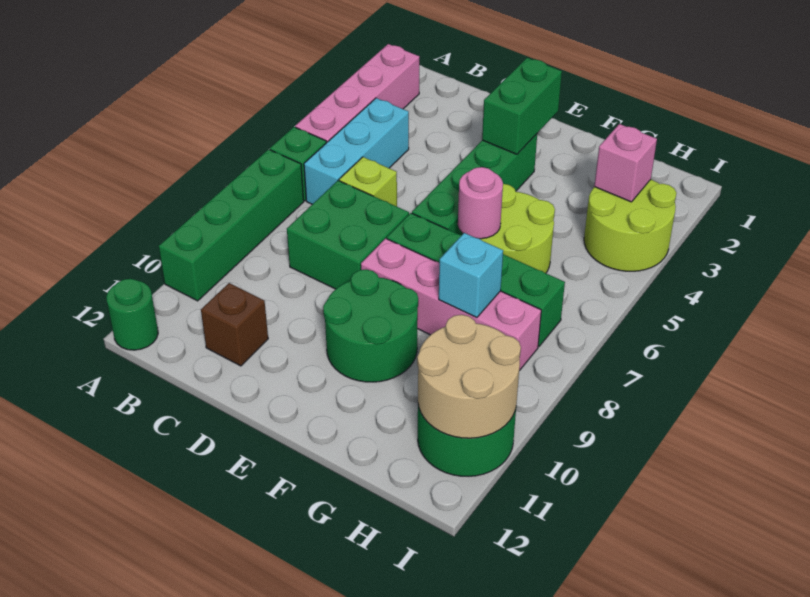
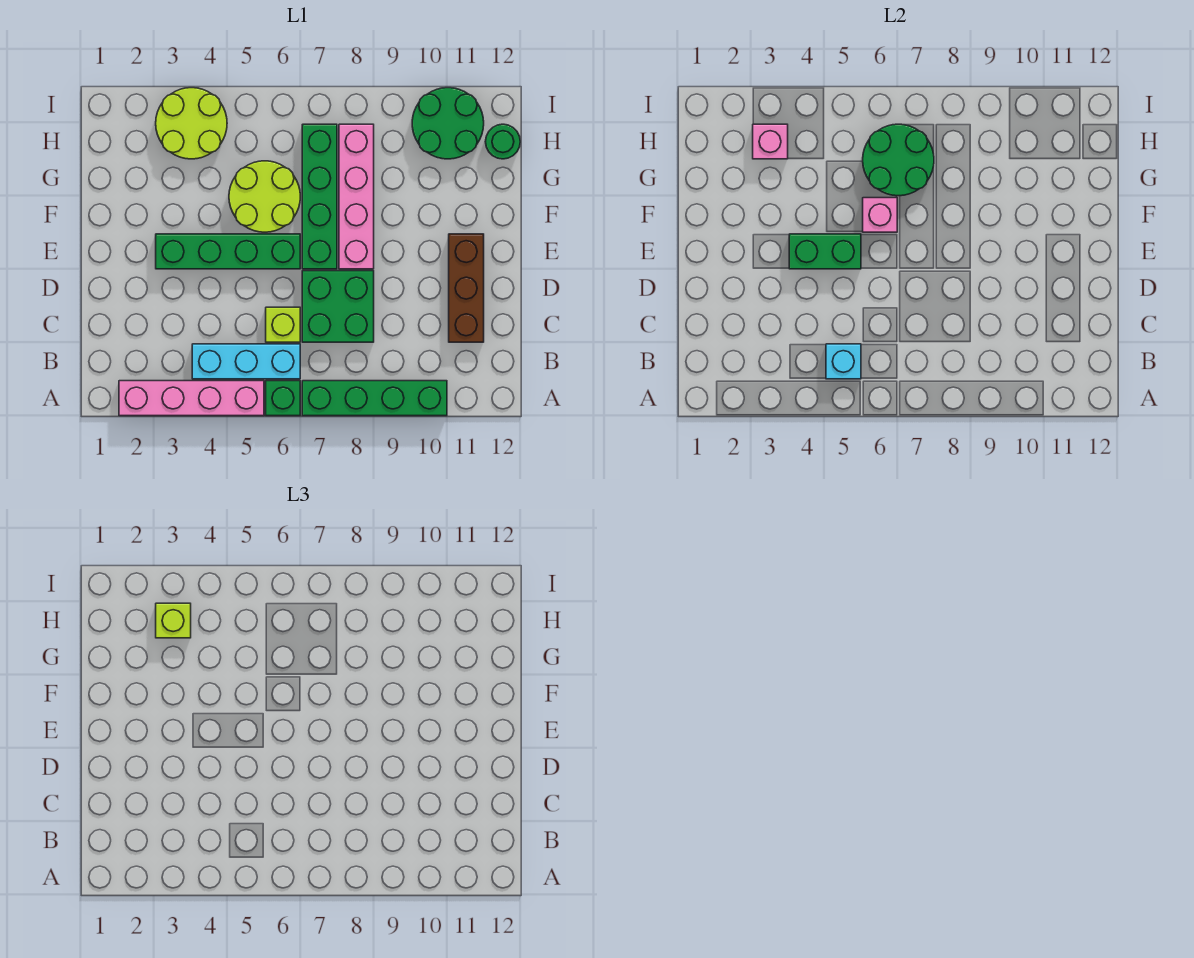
green round brick A12 level 1 -> green round brick H12 level 1
brown brick C11 level 1 -> brown brick C11:E11 level 1
green brick E2:E3 level 2 -> green brick E4:E5 level 2
green round brick E9:F10 level 1 -> green round brick G6:H7 level 2
pink round brick F6 level 2 -> pink brick F6 level 2
cyan brick G8 level 2 -> cyan brick B5 level 2
none -> lime brick H3 level 3
tan round brick H10:I11 level 2 -> none

